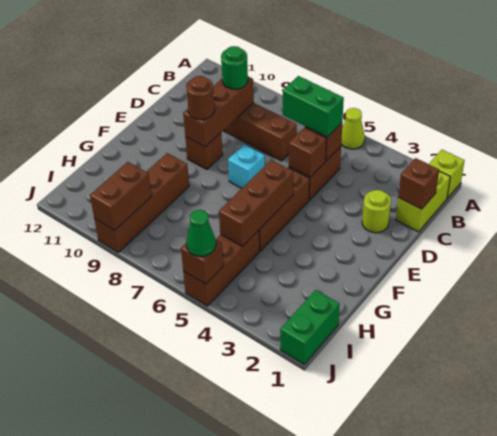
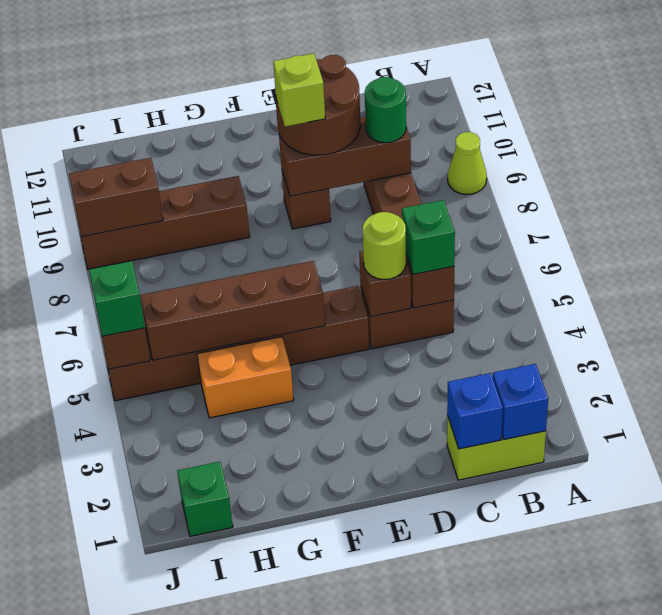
lime brick A1 level 1 -> lime brick E9 level 4
lime cone A5 level 1 -> lime cone A9 level 1
none -> blue brick B1 level 2
brown brick C1 level 2 -> blue brick C1 level 2
green brick C5:C6 level 3 -> green brick C5 level 3
lime round brick D2 level 1 -> lime round brick D5 level 3
cyan brick E7 level 1 -> none
brown round brick E9 level 3 -> brown round brick D9:E10 level 3
brown brick F5:H5 level 2 -> brown brick F5:I5 level 2
none -> orange brick G4:H4 level 1
green brick I1:J1 level 1 -> green brick I1 level 1
green cone J5 level 3 -> green brick J5 level 3

